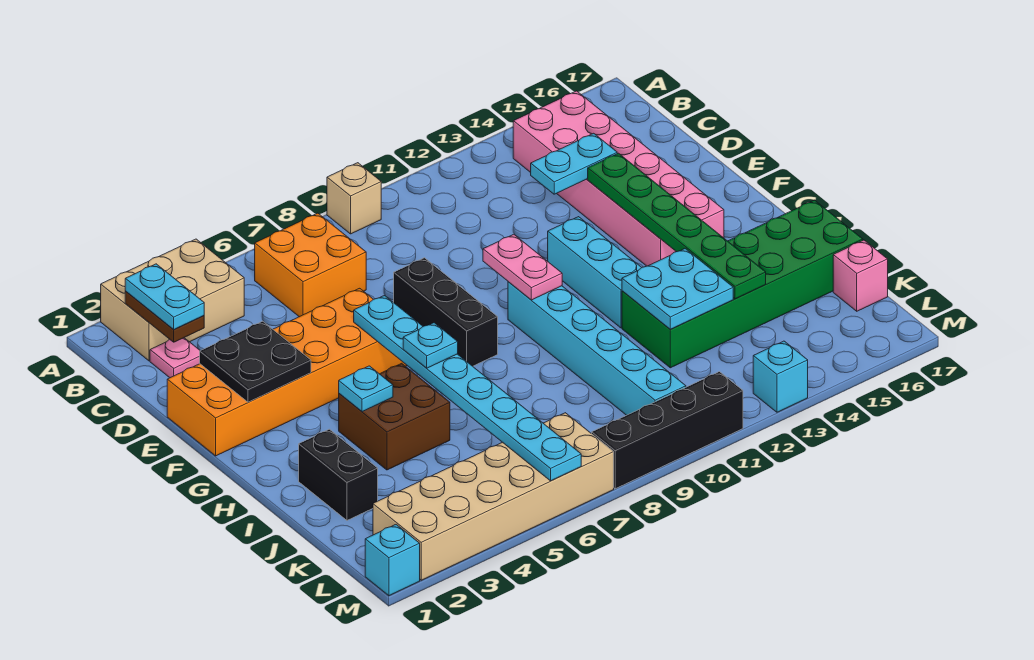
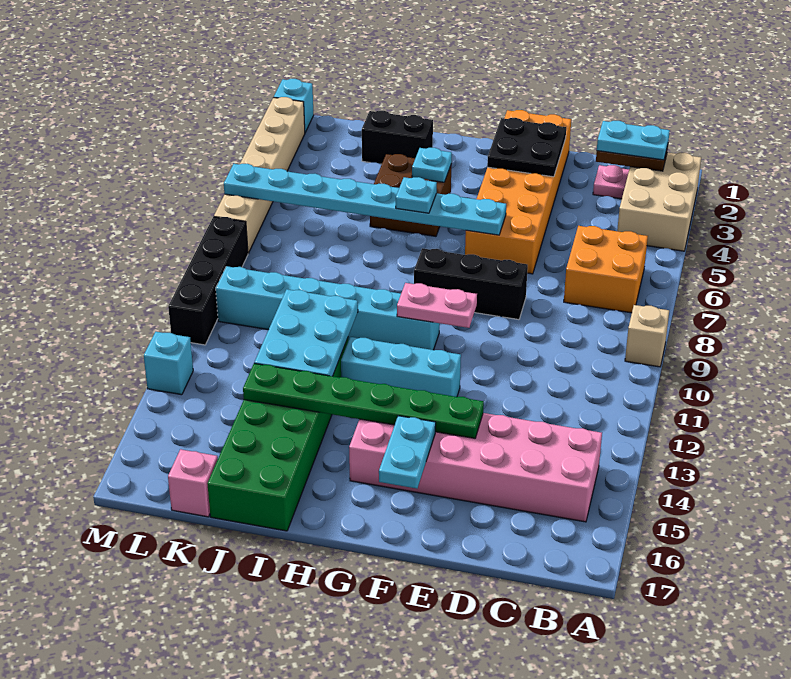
cyan plate D13:D14 level 2 -> cyan plate F15:F16 level 2
cyan plate I12:J13 level 2 -> cyan plate I11:J13 level 2
tan brick L2:M7 level 1 -> tan brick M2:M7 level 1

